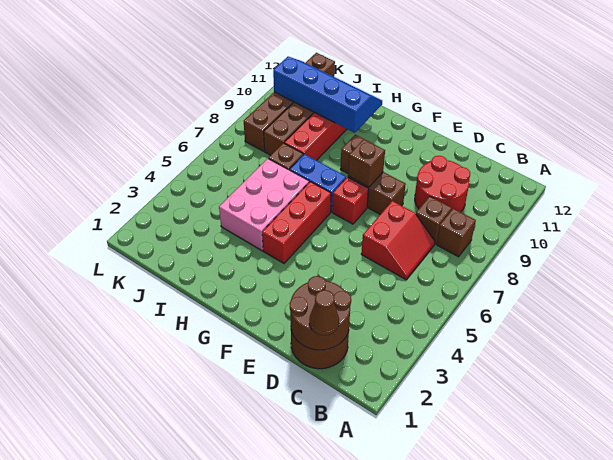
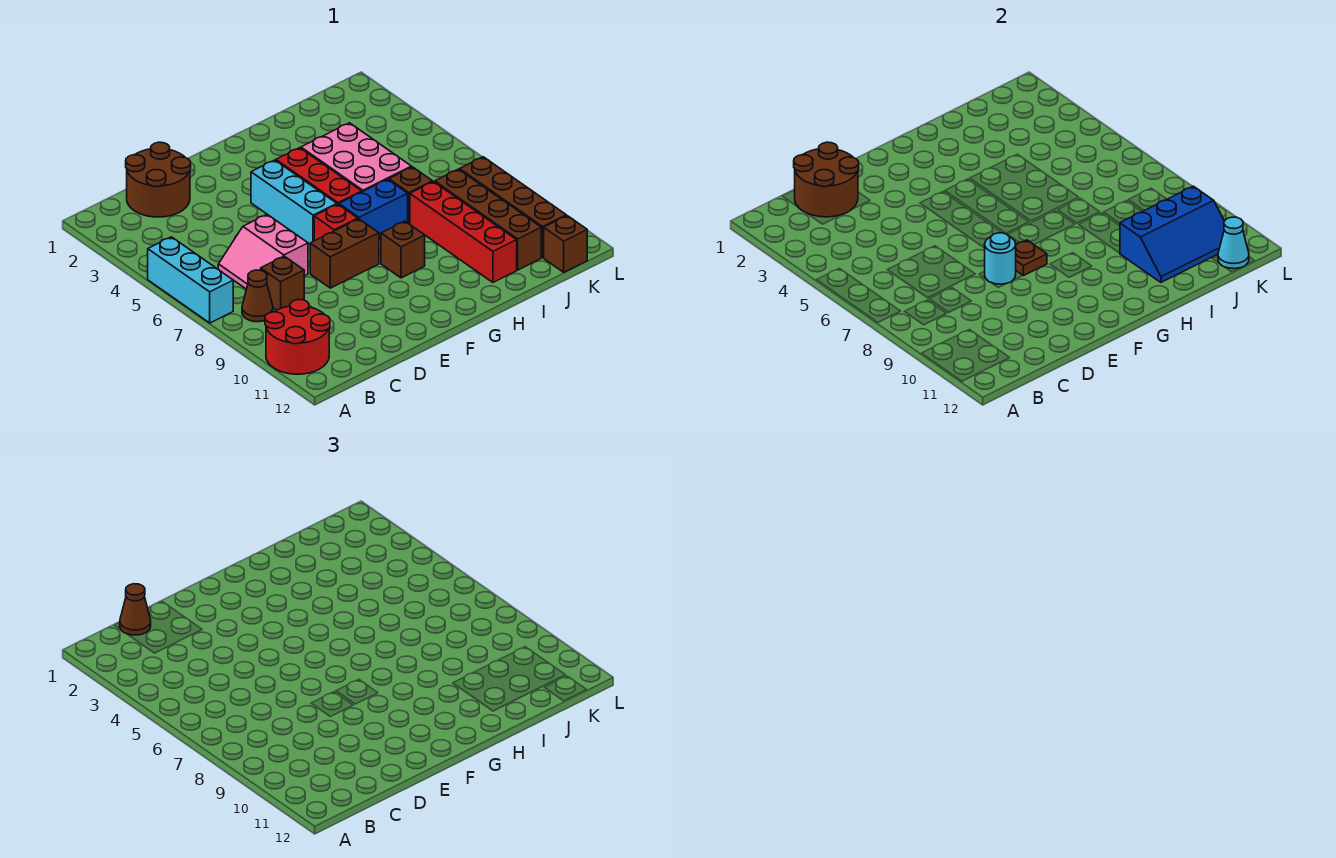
none -> cyan brick A5:A7 level 1
brown brick B8 level 1 -> brown cone B8 level 1
red slope C6:D7 level 1 top D -> pink slope C6:D7 level 1 top D
red round brick C9:D10 level 1 -> red round brick A10:B11 level 1
none -> cyan round brick E8 level 2
none -> cyan brick F4:F6 level 1
brown brick F8 level 2 -> brown plate F8 level 2
blue slope H10:K11 level 2 top 10 -> blue slope I10:K11 level 2 top 10
none -> cyan cone K12 level 2

